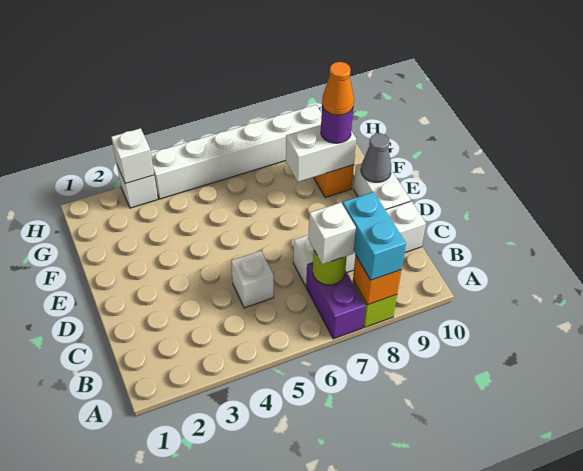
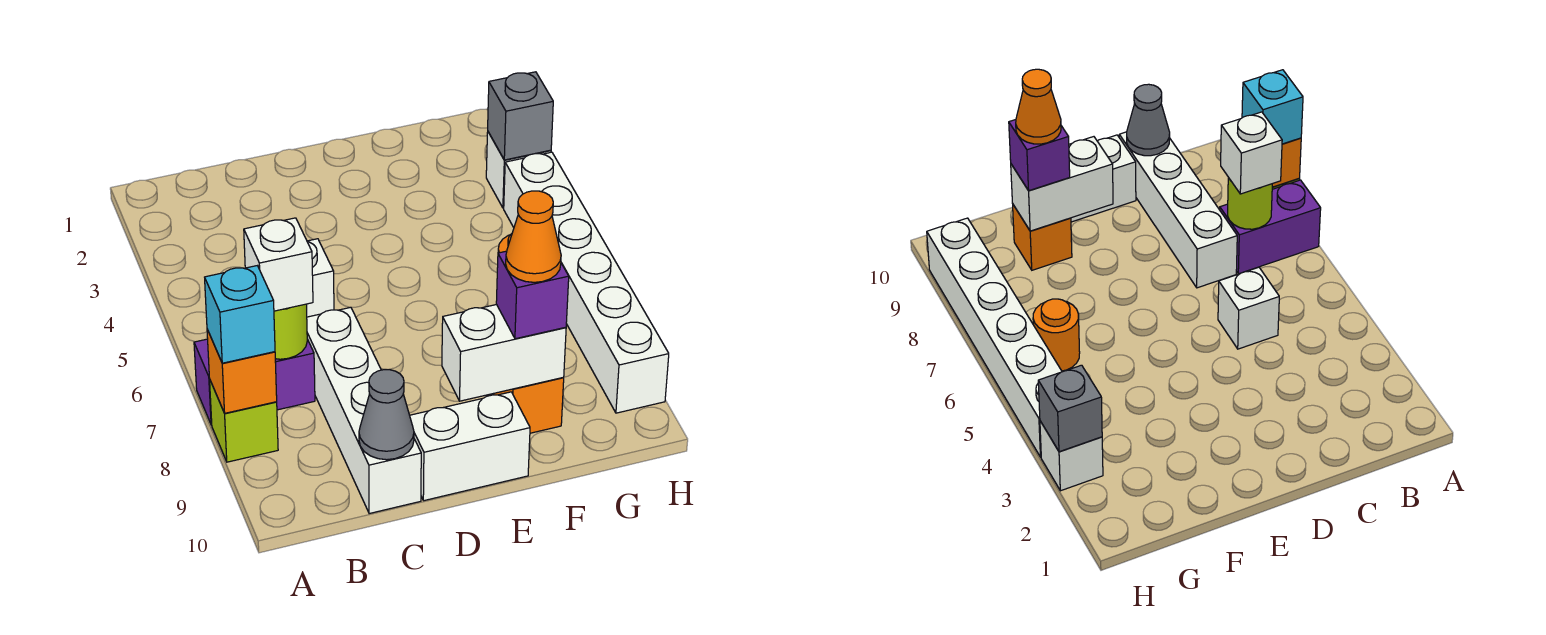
cyan brick A8:B8 level 3 -> cyan brick A8 level 3
grey cone E10 level 2 -> grey cone C10 level 2
white brick F8:F9 level 2 -> white brick E9:F9 level 2
purple round brick F9 level 3 -> purple brick F9 level 3
none -> orange round brick G6 level 1
white brick H3 level 2 -> grey brick H3 level 2

